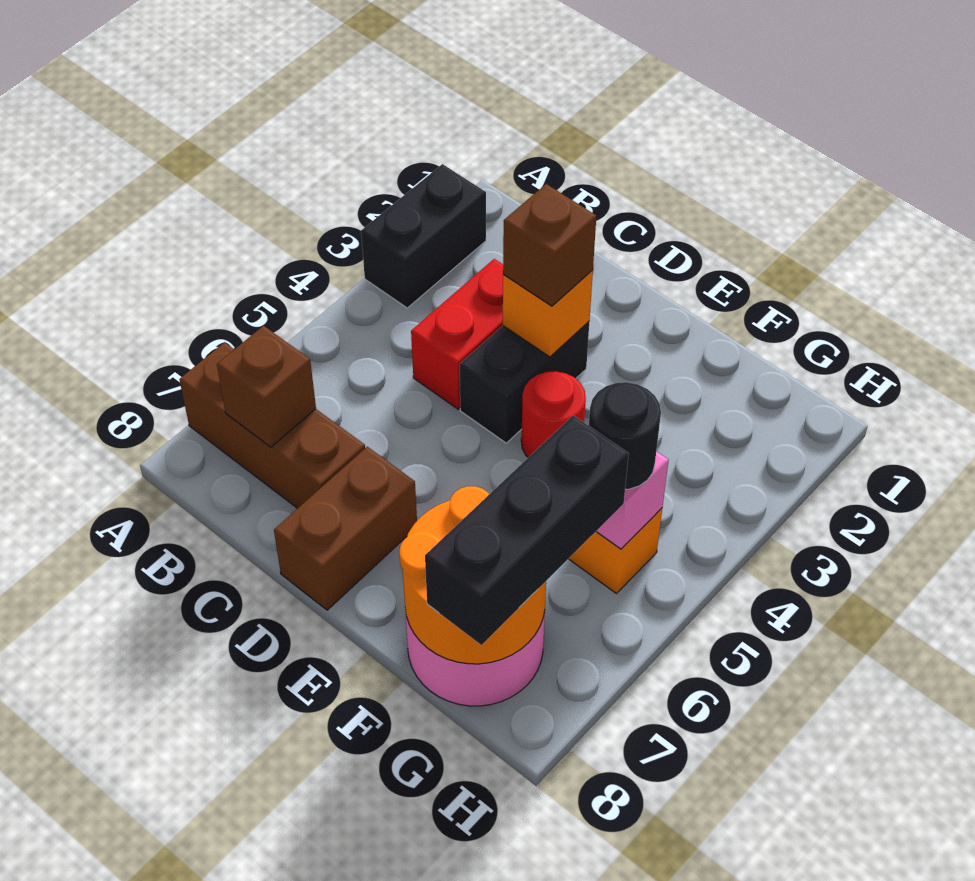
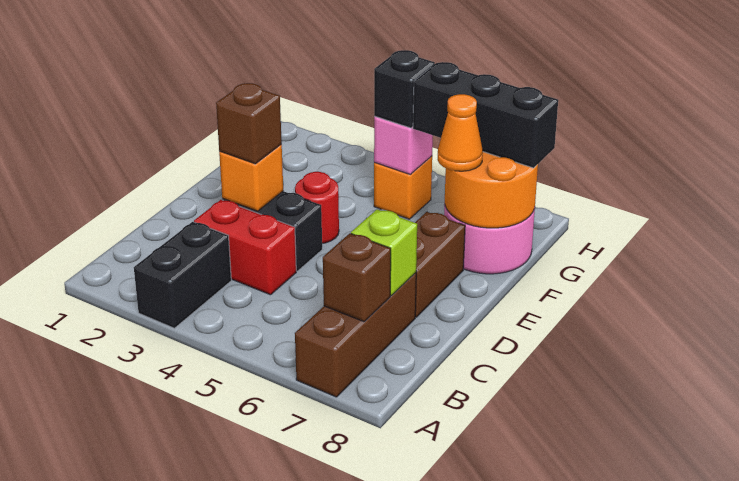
black brick A2:A3 level 1 -> black brick A3:B3 level 1
none -> lime brick C7 level 2
brown brick D7:D8 level 1 -> brown brick D7:E7 level 1
none -> orange cone F7 level 3
black round brick G5 level 3 -> black brick G5 level 3

